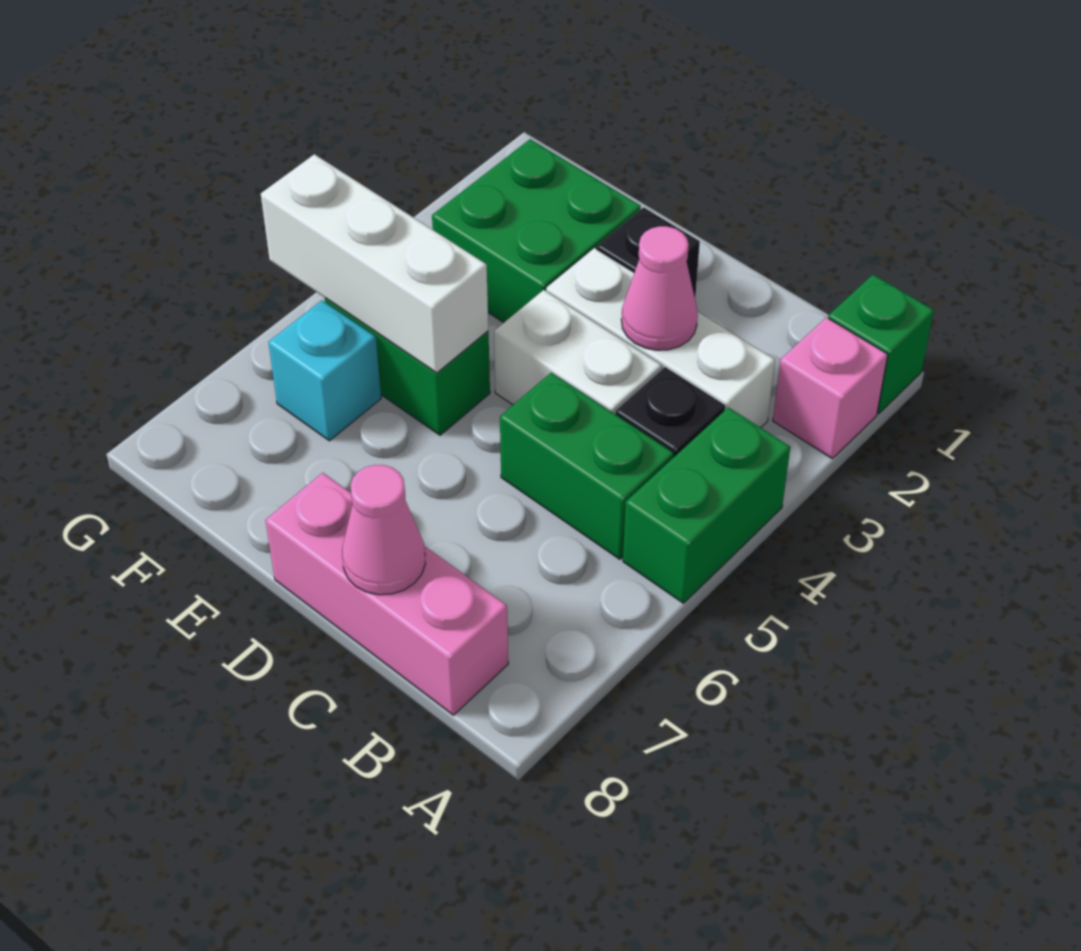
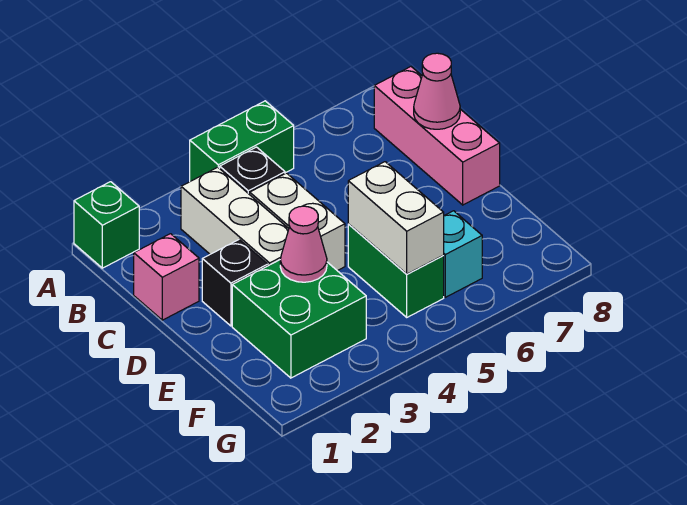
pink brick A2 level 1 -> pink brick C1 level 1
green brick B5:C5 level 1 -> none
pink cone C3 level 2 -> pink cone E3 level 2
white brick E5:G5 level 2 -> white brick E5:F5 level 2

